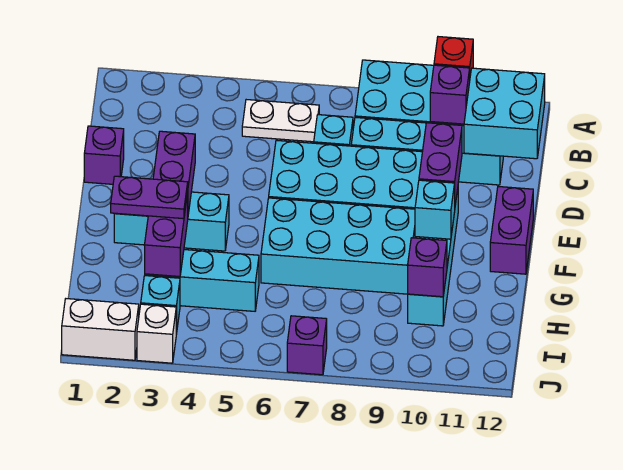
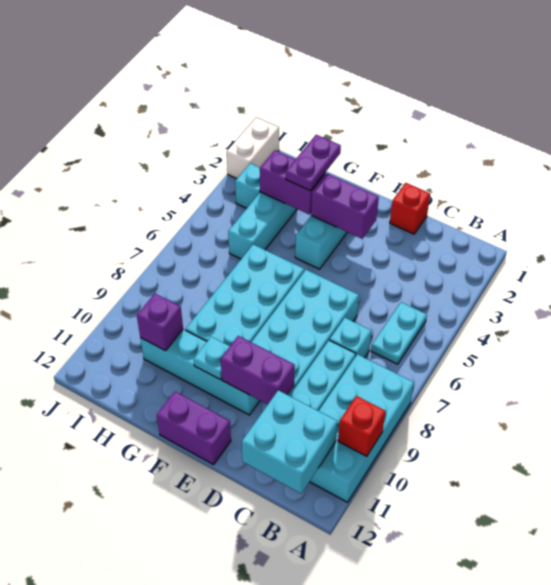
white plate B5:B6 level 1 -> cyan plate B5:B6 level 1
purple brick B10 level 2 -> none
purple brick D1 level 1 -> red brick D1 level 1
cyan brick F10 level 2 -> cyan plate F10 level 2
white brick J3 level 1 -> none
purple brick J7 level 1 -> none

